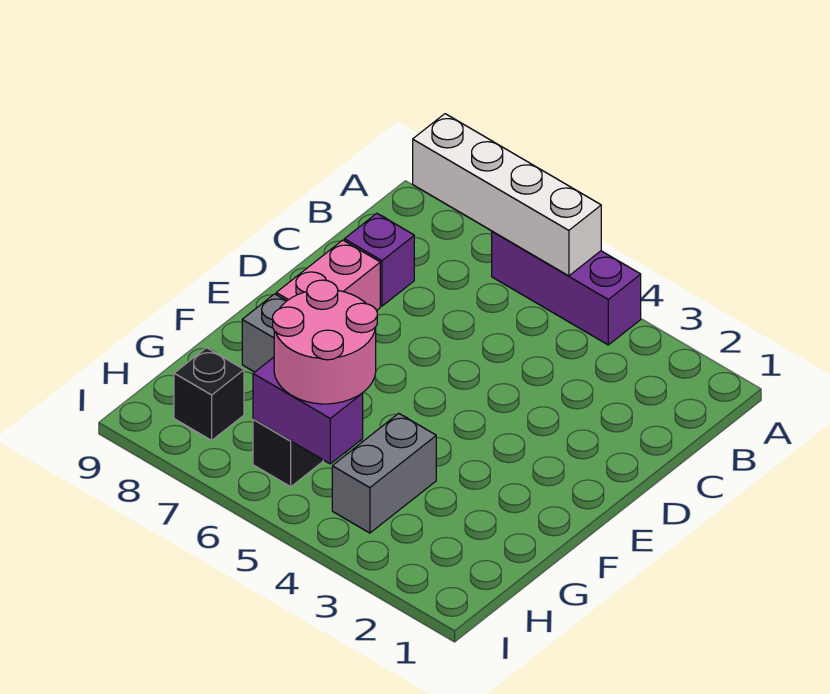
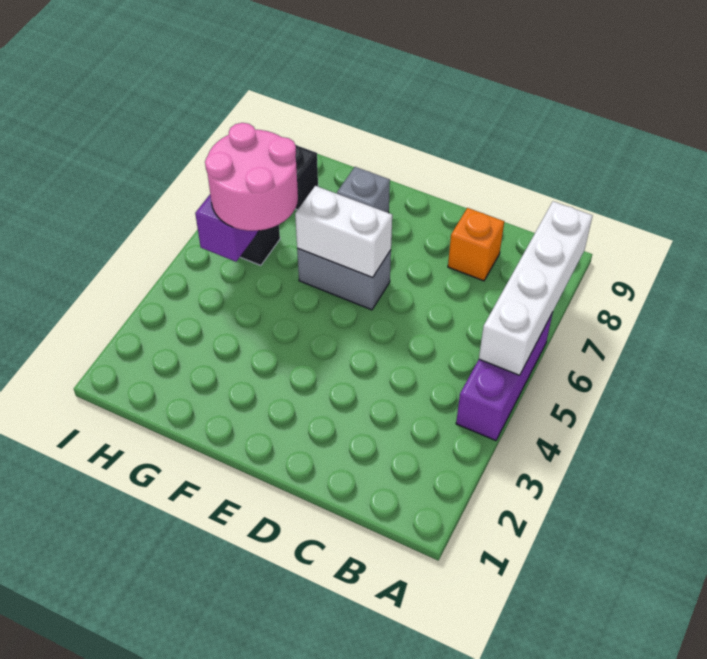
purple brick C8 level 1 -> orange brick C8 level 1
pink brick D8:E8 level 1 -> none
none -> white brick E6:F6 level 2
grey brick G4:H4 level 1 -> grey brick E6:F6 level 1

